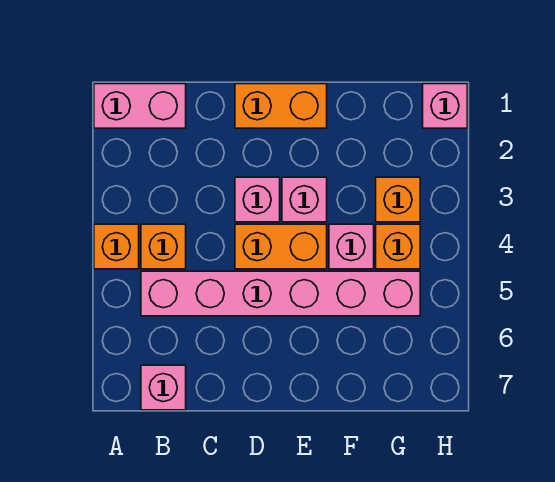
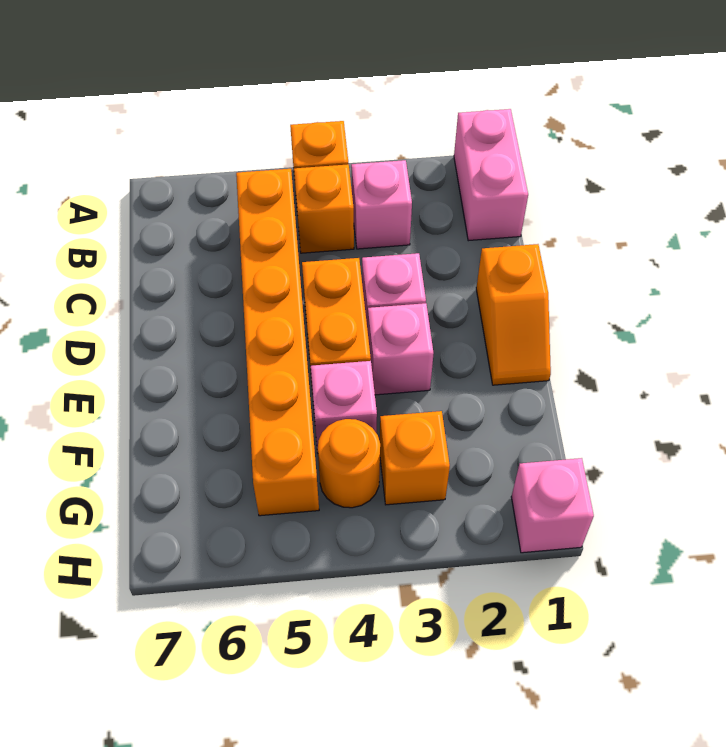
pink brick B5:G5 level 1 -> orange brick B5:G5 level 1
pink brick B7 level 1 -> pink brick B3 level 1
orange brick D1:E1 level 1 -> orange slope D1:E1 level 1 top D
orange brick G4 level 1 -> orange round brick G4 level 1

